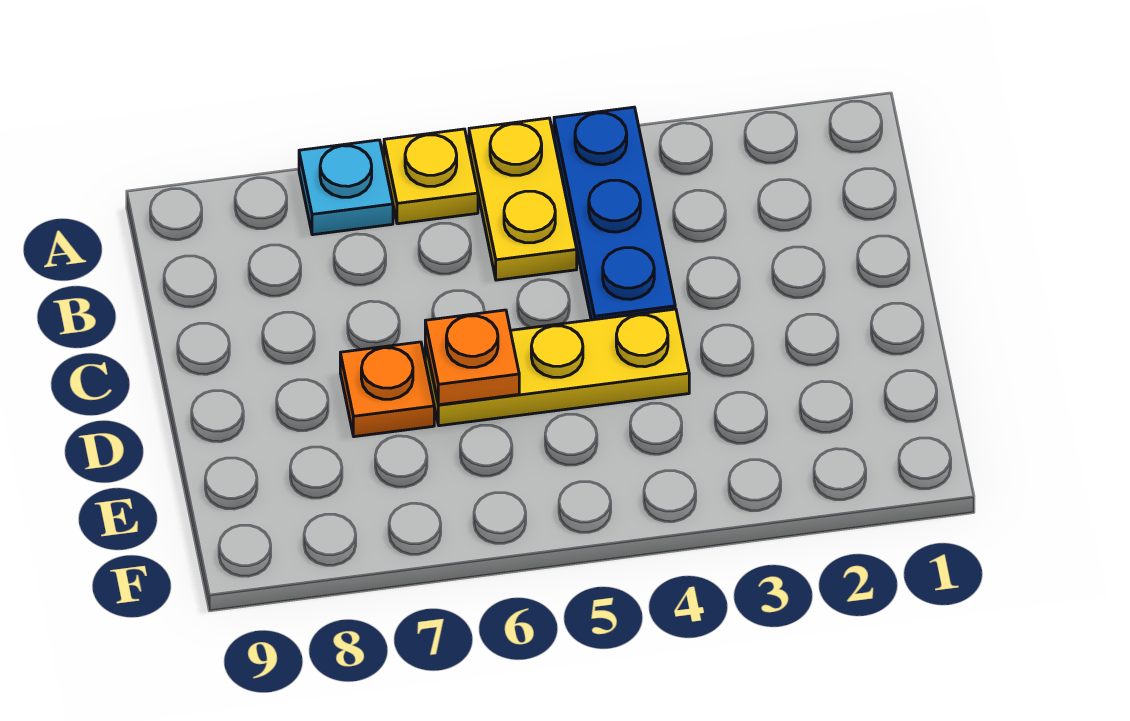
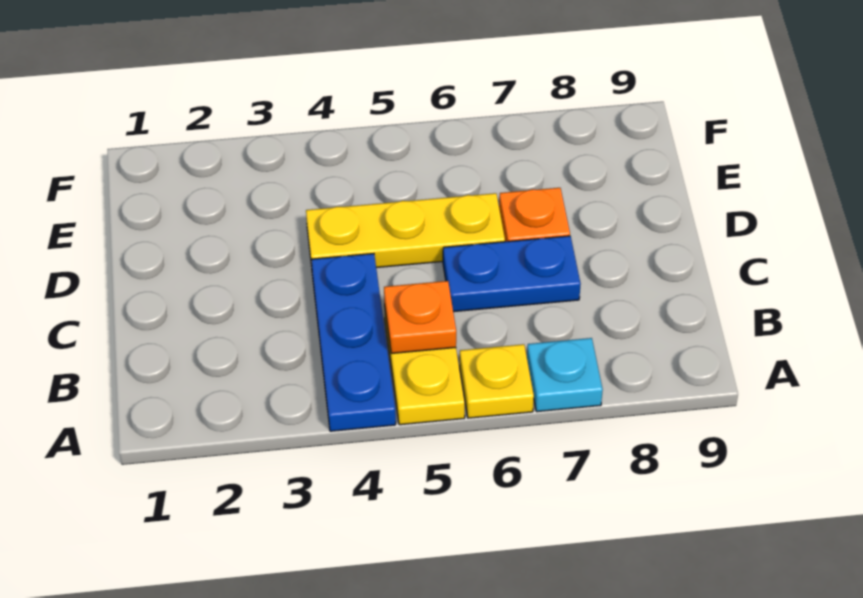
none -> blue plate C6:C7 level 1
orange plate D6 level 2 -> orange plate B5 level 2

